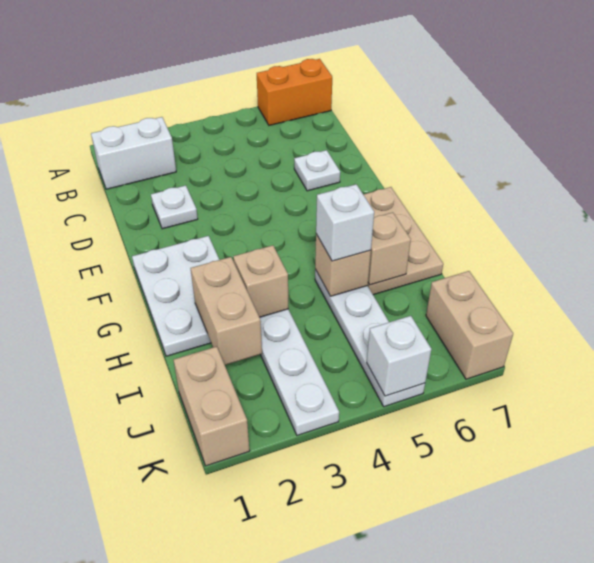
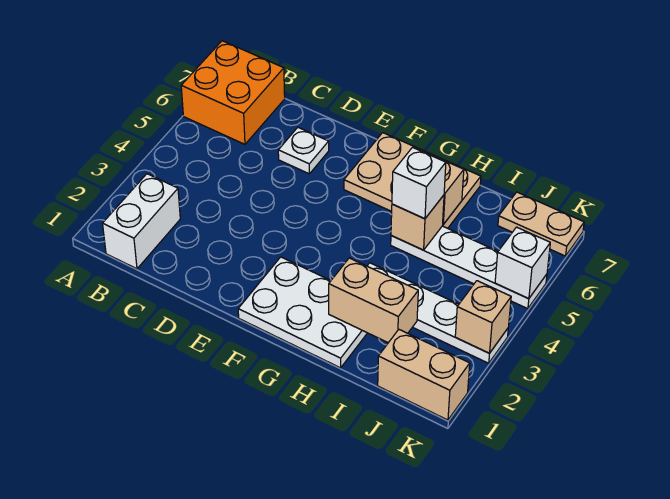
orange brick A6:A7 level 1 -> orange brick A6:B7 level 1
white plate D2 level 1 -> none
tan brick H3 level 2 -> tan brick K3 level 2
tan brick J7:K7 level 1 -> tan plate J7:K7 level 1

